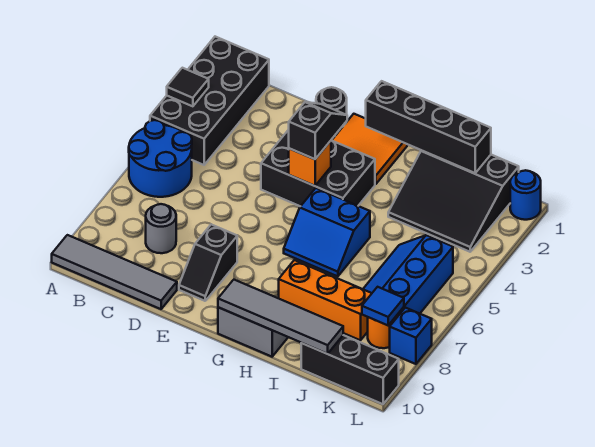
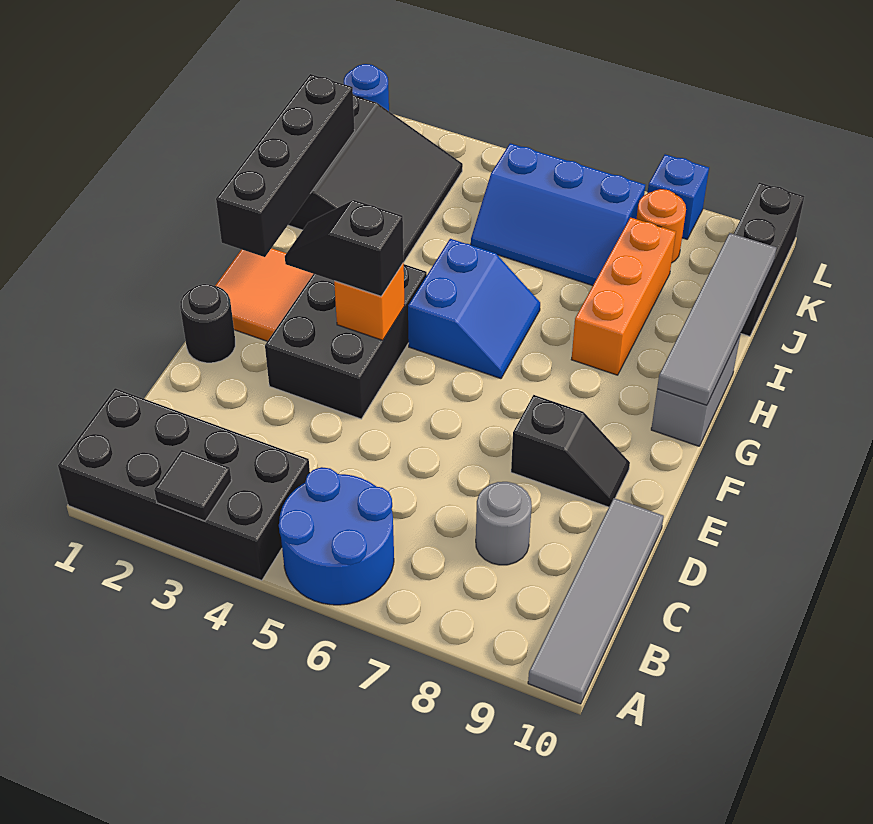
blue tile K8 level 2 -> none

